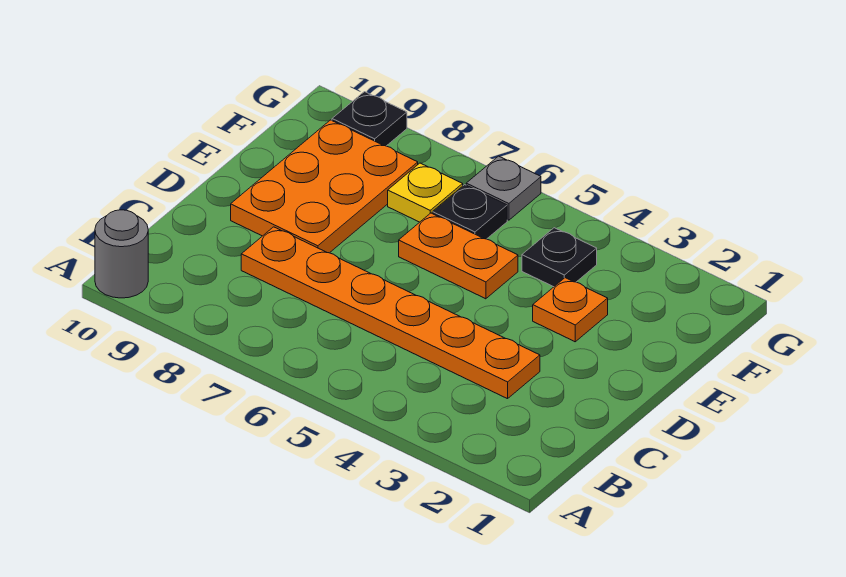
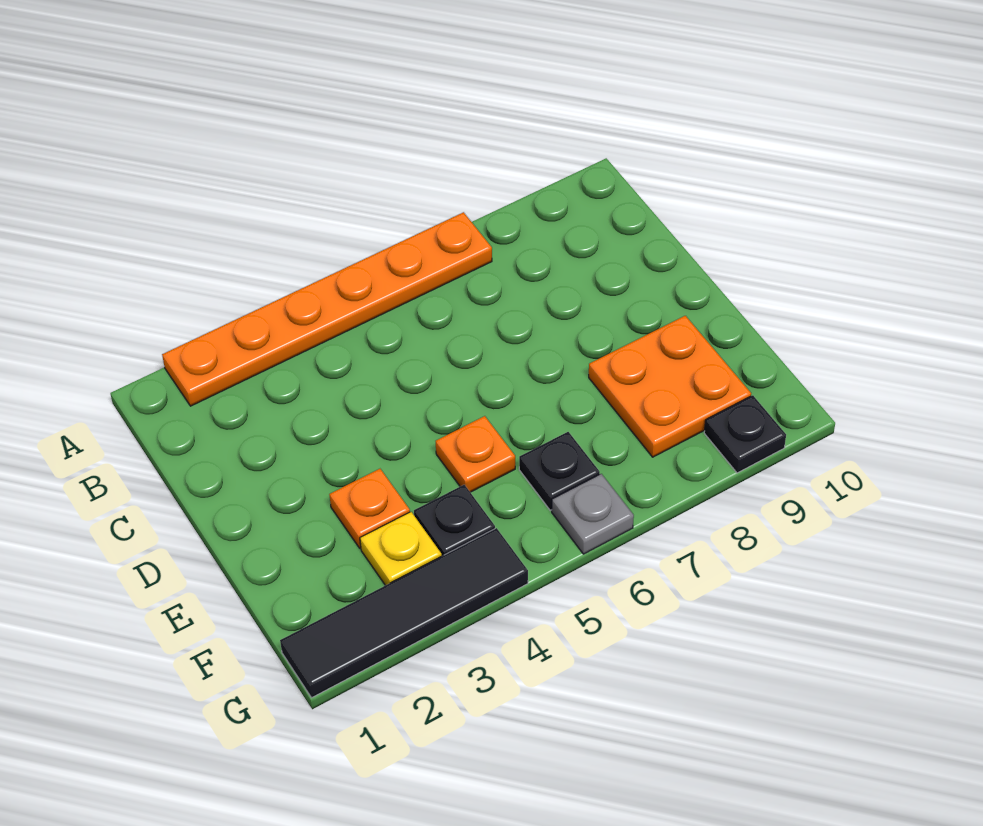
grey round brick A10 level 1 -> none
orange plate C3:C8 level 1 -> orange plate A2:A7 level 1
orange plate D8:F9 level 1 -> orange plate E8:F9 level 1
orange plate E5:E6 level 1 -> orange plate E5 level 1
yellow plate F7 level 1 -> yellow plate F3 level 1
none -> black tile G1:G4 level 1

